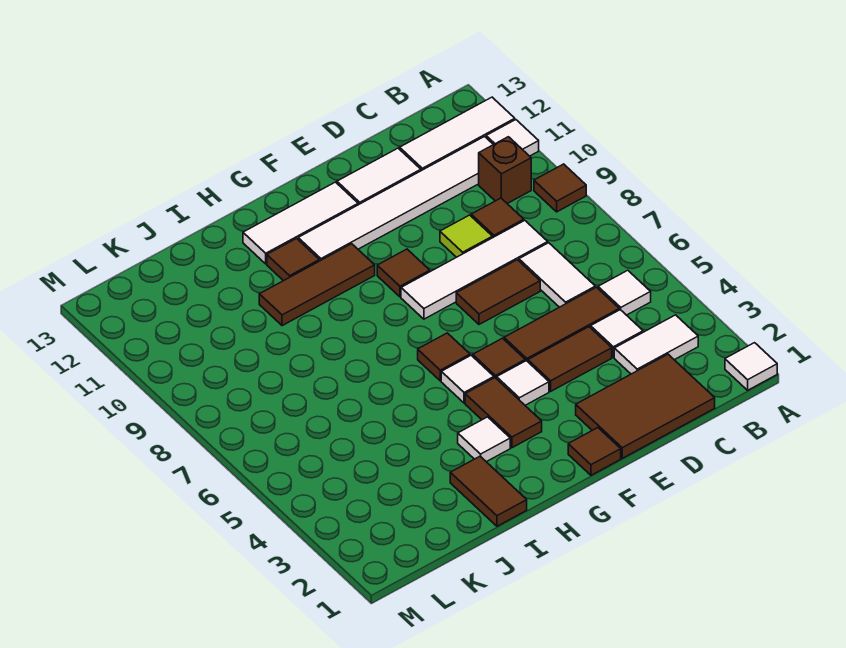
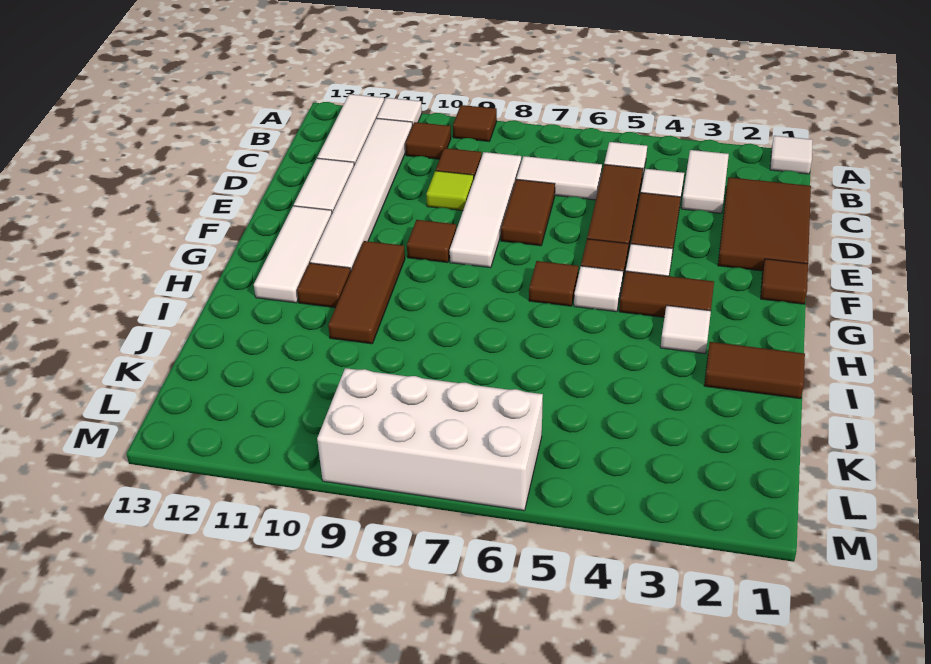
brown brick B10 level 1 -> brown tile B10 level 1
none -> white brick L6:M9 level 1

